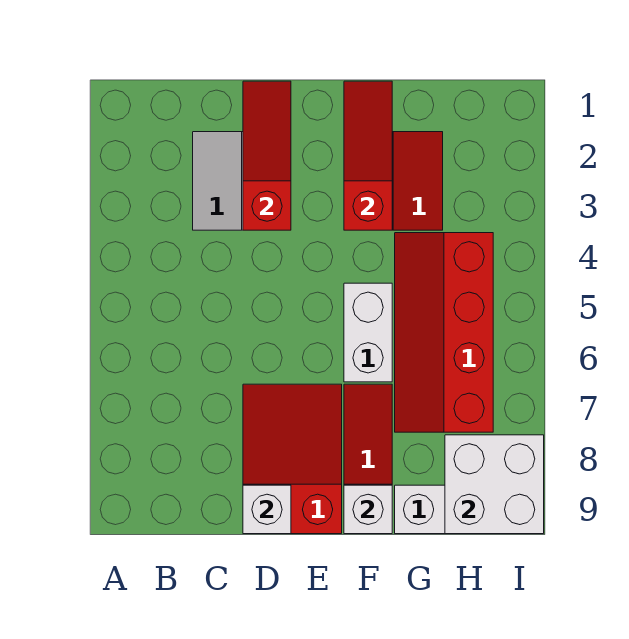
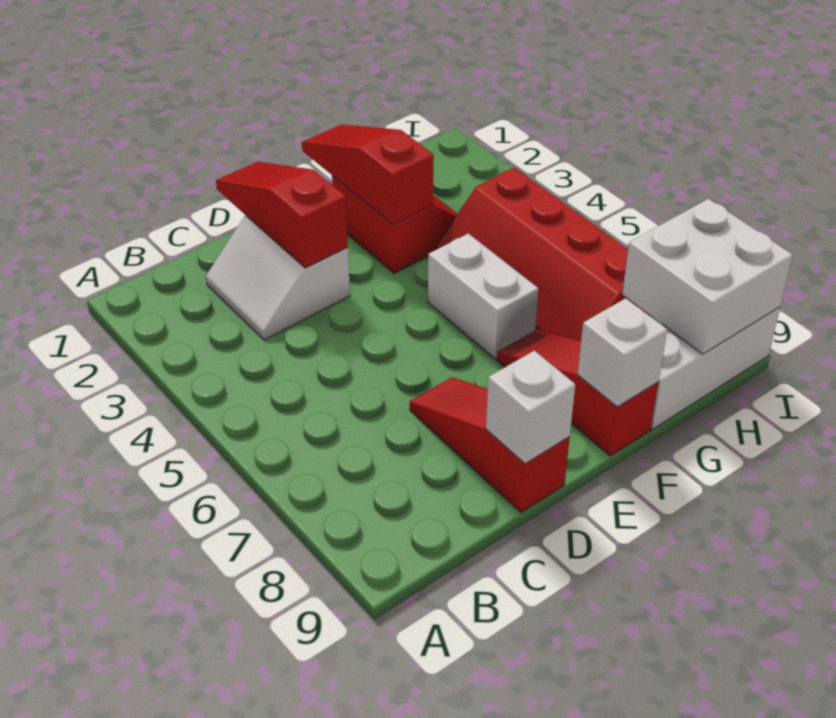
red slope D7:E9 level 1 top 9 -> red slope D7:D9 level 1 top 9

